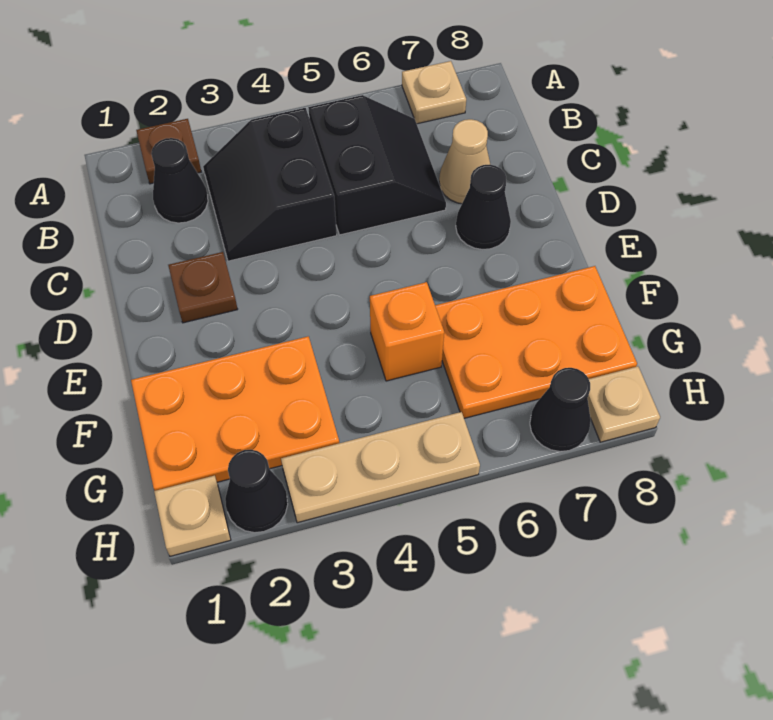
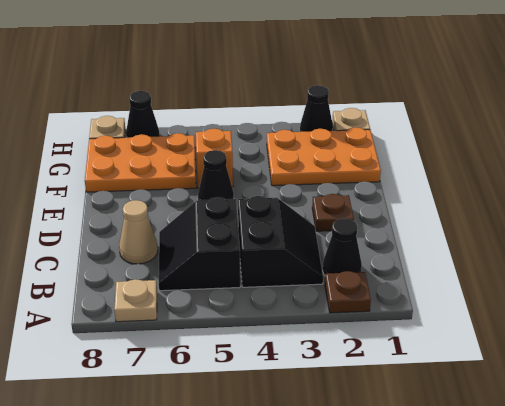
black cone D7 level 1 -> black cone E5 level 1
tan plate H3:H5 level 1 -> none

